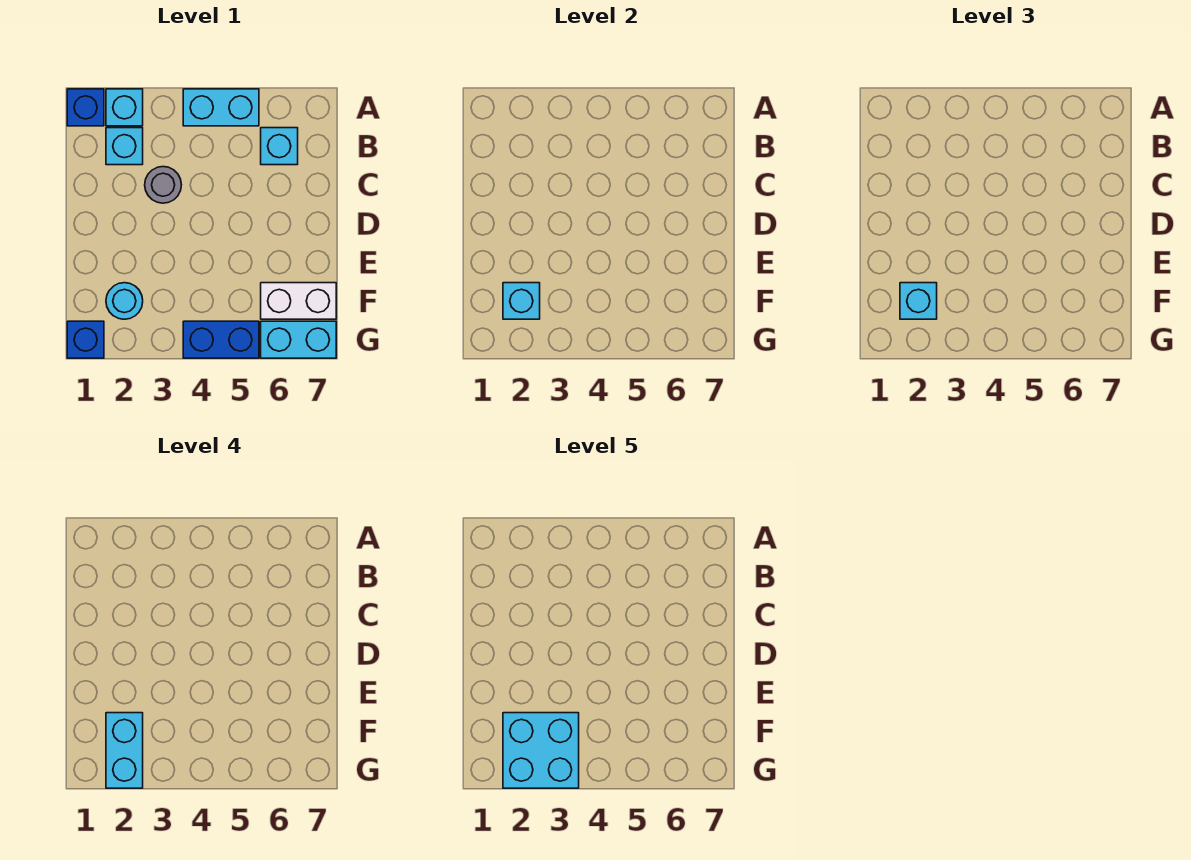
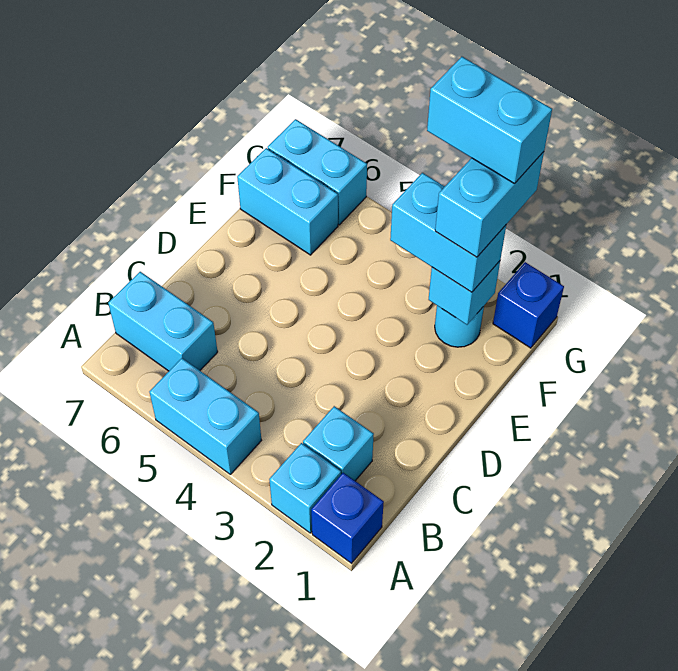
cyan brick B6 level 1 -> cyan brick B6:B7 level 1
grey round brick C3 level 1 -> none
cyan brick F2 level 3 -> cyan brick F2:F3 level 3
cyan brick F2:G3 level 5 -> cyan brick G2:G3 level 5
white brick F6:F7 level 1 -> cyan brick F6:F7 level 1
blue brick G4:G5 level 1 -> none

